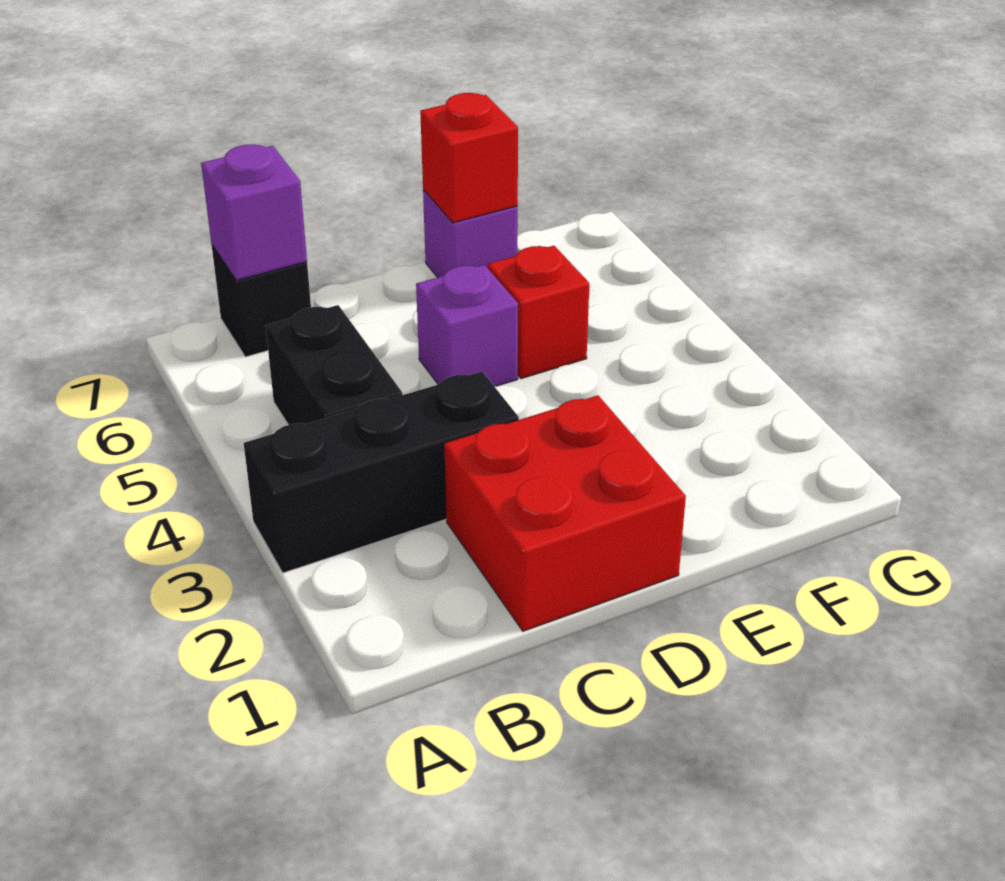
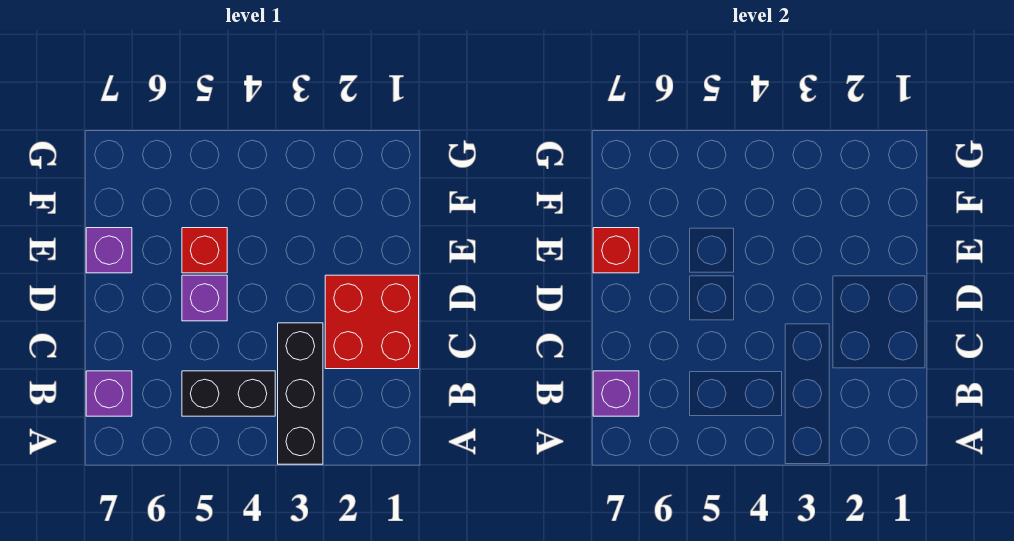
black brick B7 level 1 -> purple brick B7 level 1

